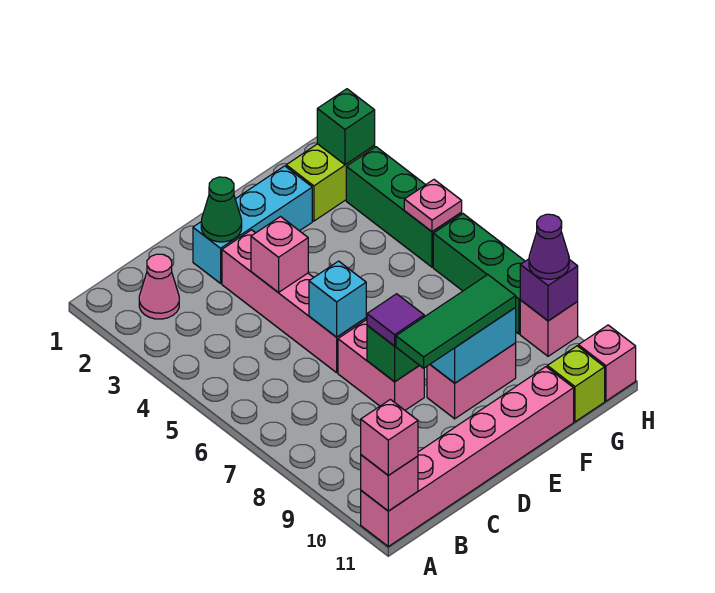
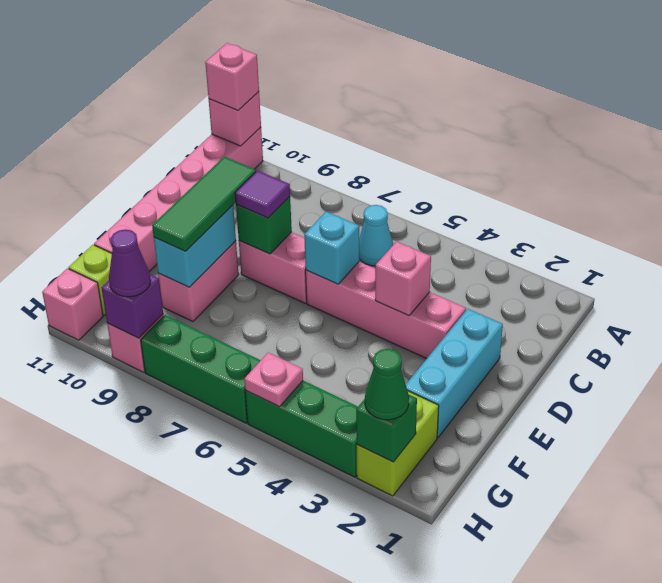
pink cone B2 level 1 -> none
none -> cyan cone B6 level 1
green cone D2 level 2 -> green cone H2 level 3

